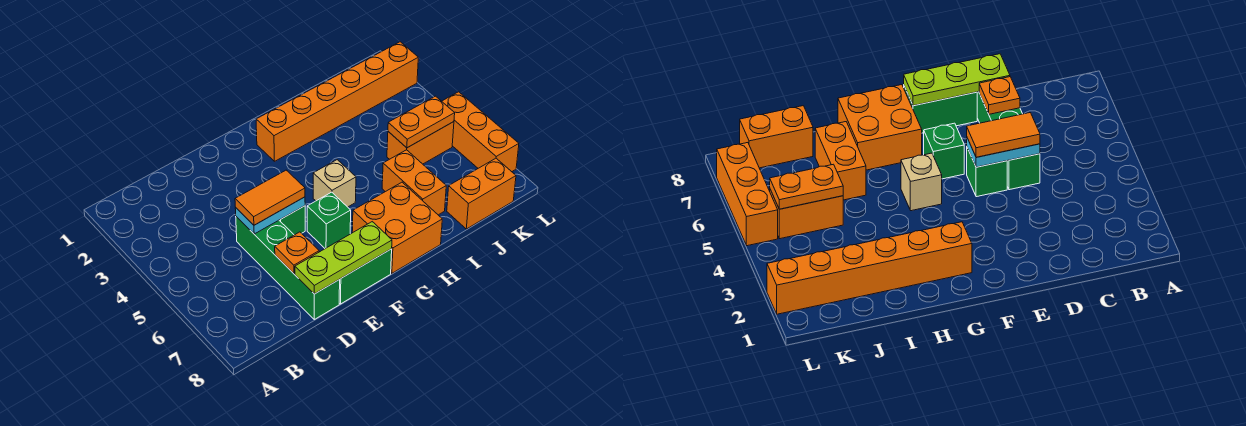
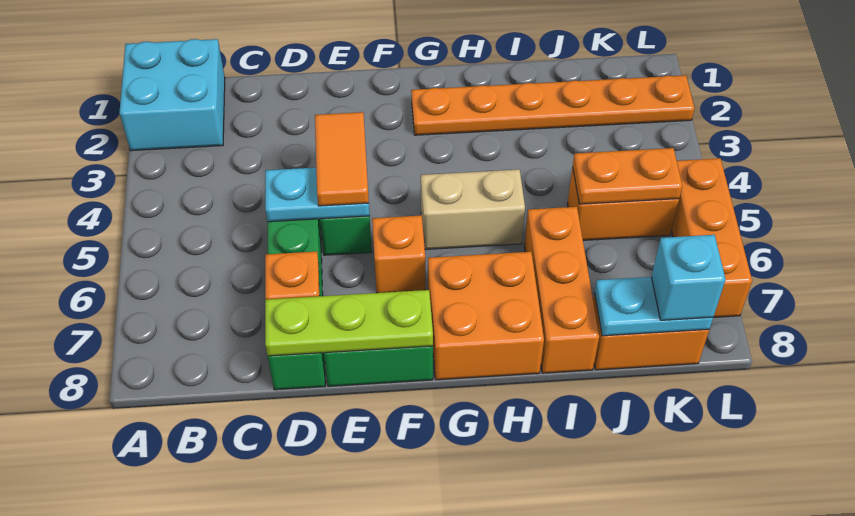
none -> cyan brick A1:B2 level 1
orange tile D5:E5 level 3 -> orange tile E4:E5 level 3
green brick F6 level 1 -> orange brick F6 level 1
orange brick G2:L2 level 1 -> orange plate G2:L2 level 1
tan brick G5 level 1 -> tan brick G5:H5 level 1
orange brick I6:I7 level 1 -> orange brick I6:I8 level 1
none -> cyan plate J8:K8 level 2
none -> cyan brick K8 level 3

